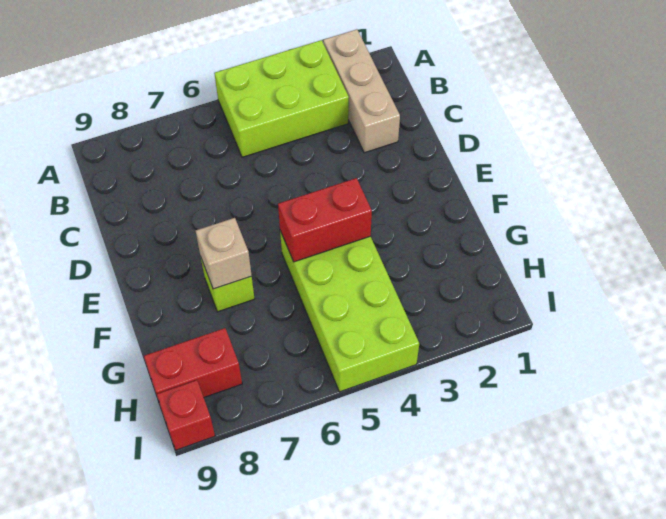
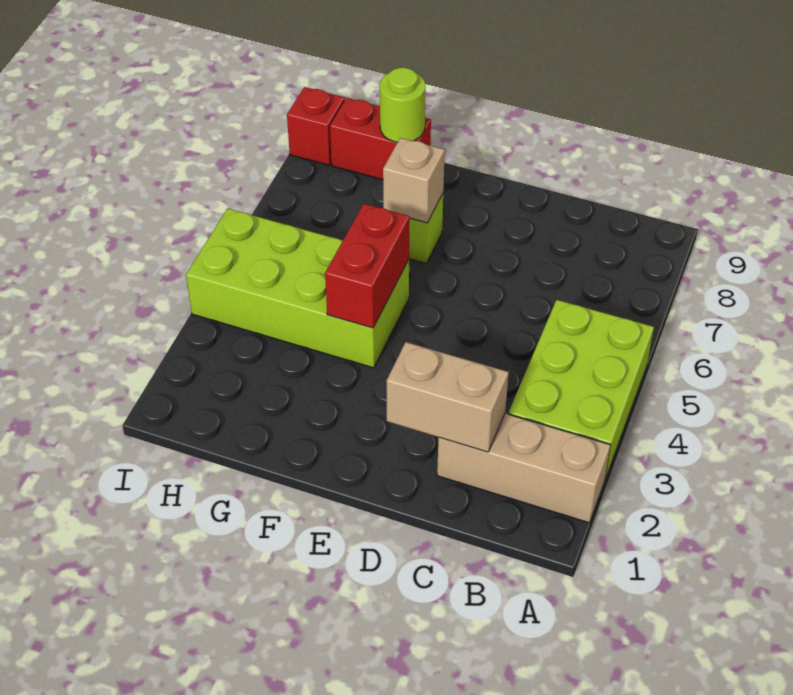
none -> tan brick C2:D2 level 2
none -> lime round brick G9 level 2
red brick H8:H9 level 1 -> red brick G9:H9 level 1

